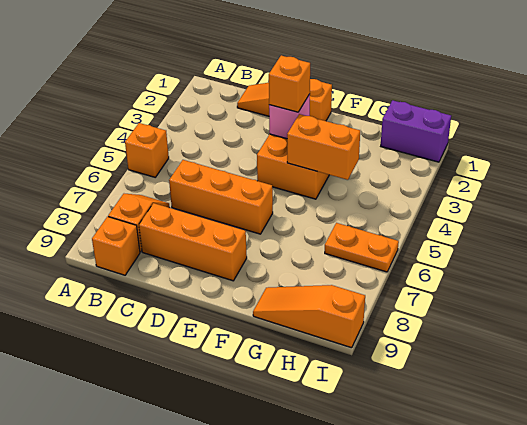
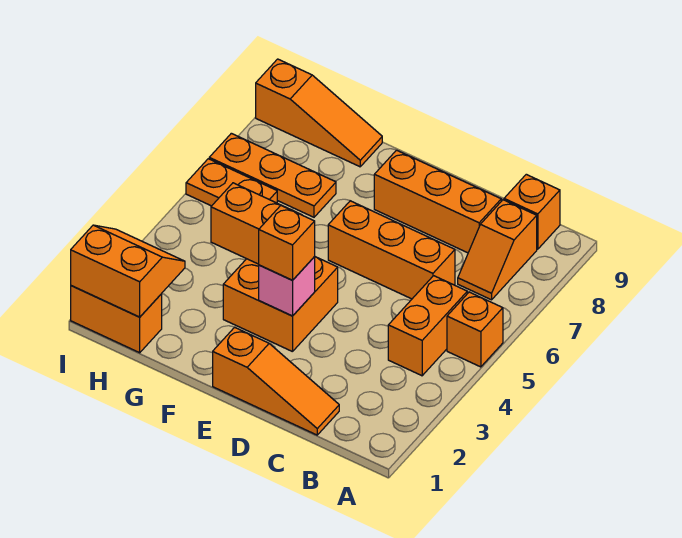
none -> orange brick B4:B5 level 1
none -> orange plate G7:I7 level 1
purple brick H1:I1 level 1 -> orange brick H1:I1 level 1
none -> orange slope H1:I2 level 2 top 1

